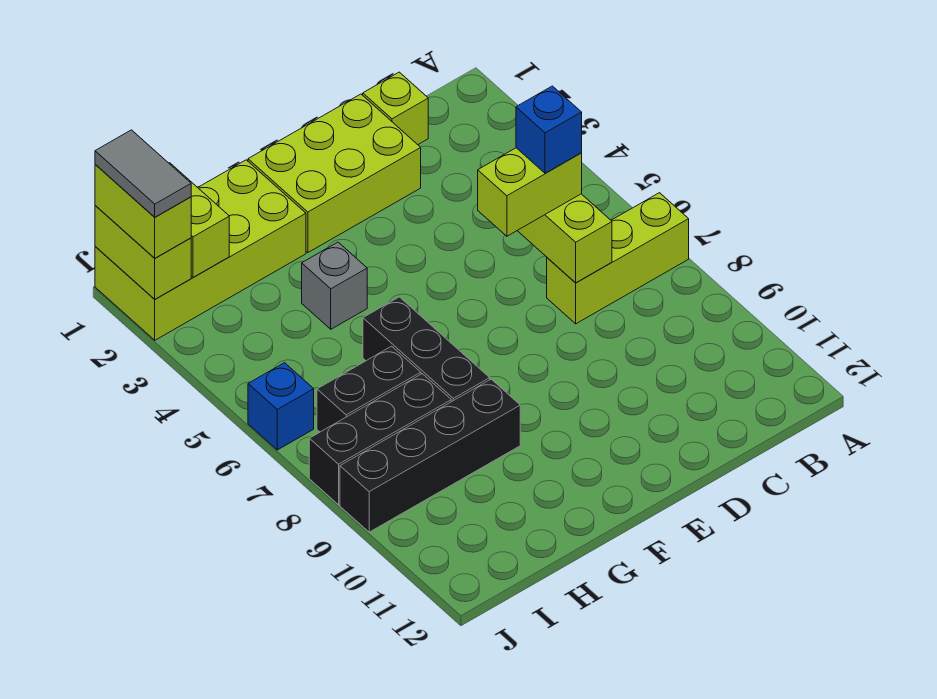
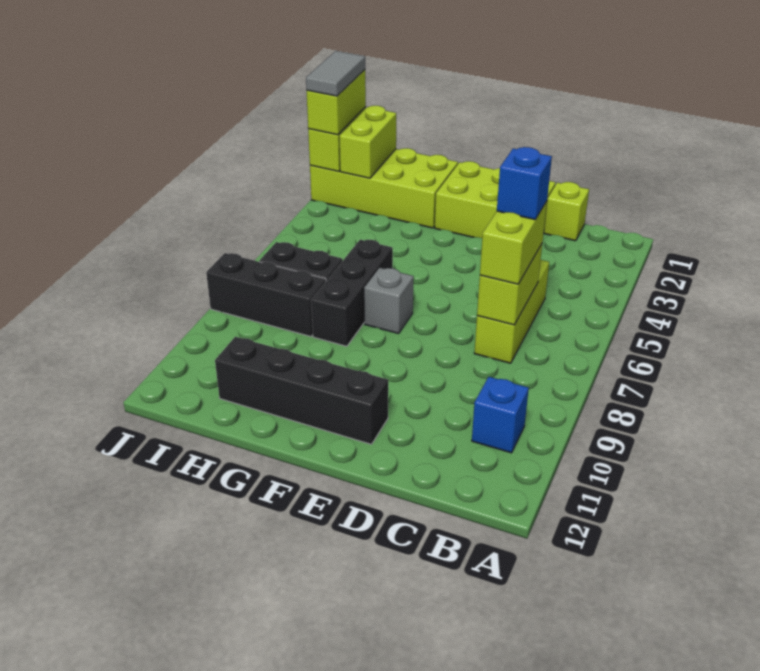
lime brick A7:C7 level 1 -> lime brick C5:C7 level 1
lime brick C6:D6 level 3 -> lime brick C6:C7 level 3
grey brick G4 level 1 -> grey brick F7 level 1
black brick G9:J9 level 1 -> black brick E11:H11 level 1
blue brick J6 level 1 -> blue brick B10 level 1

